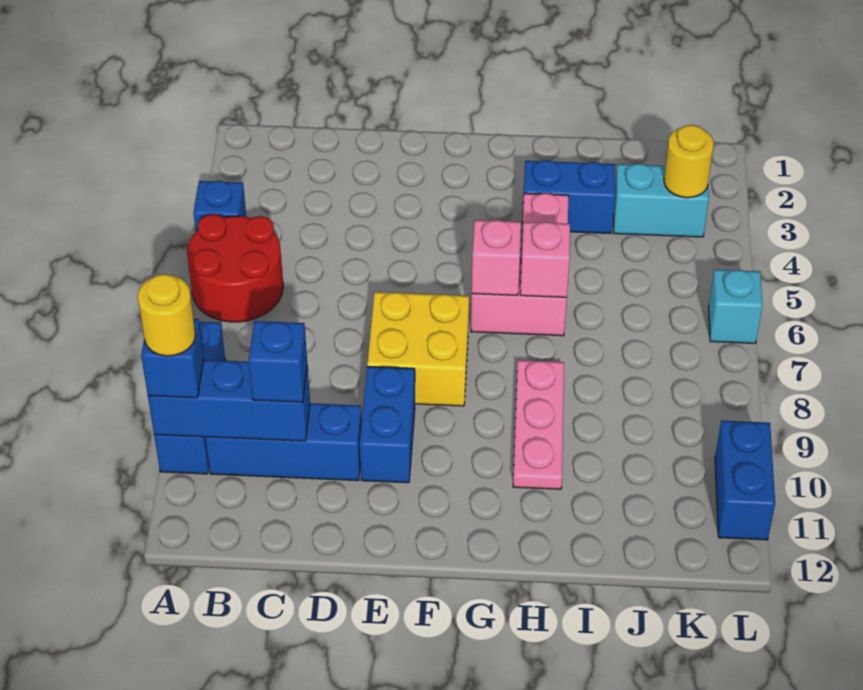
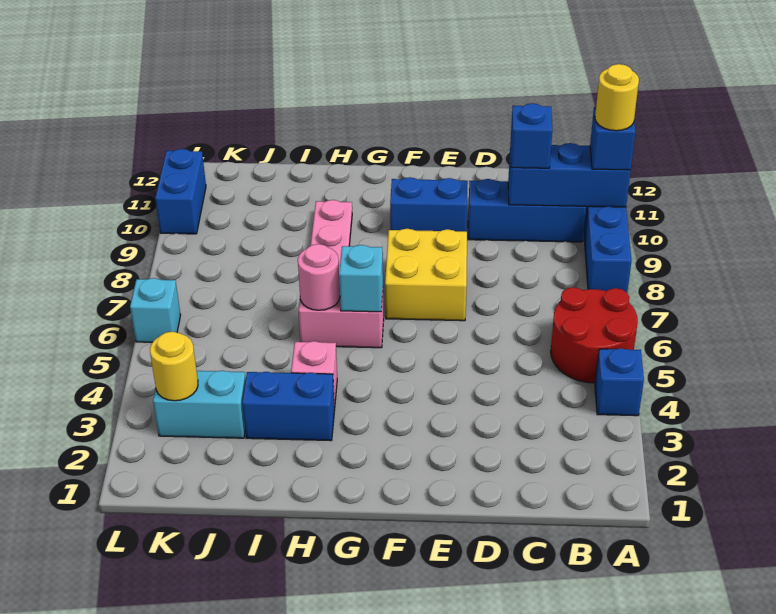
blue brick E9:E10 level 1 -> blue brick E10:F10 level 1
pink brick G6 level 2 -> cyan brick G6 level 2
pink brick H6 level 2 -> pink round brick H6 level 2

